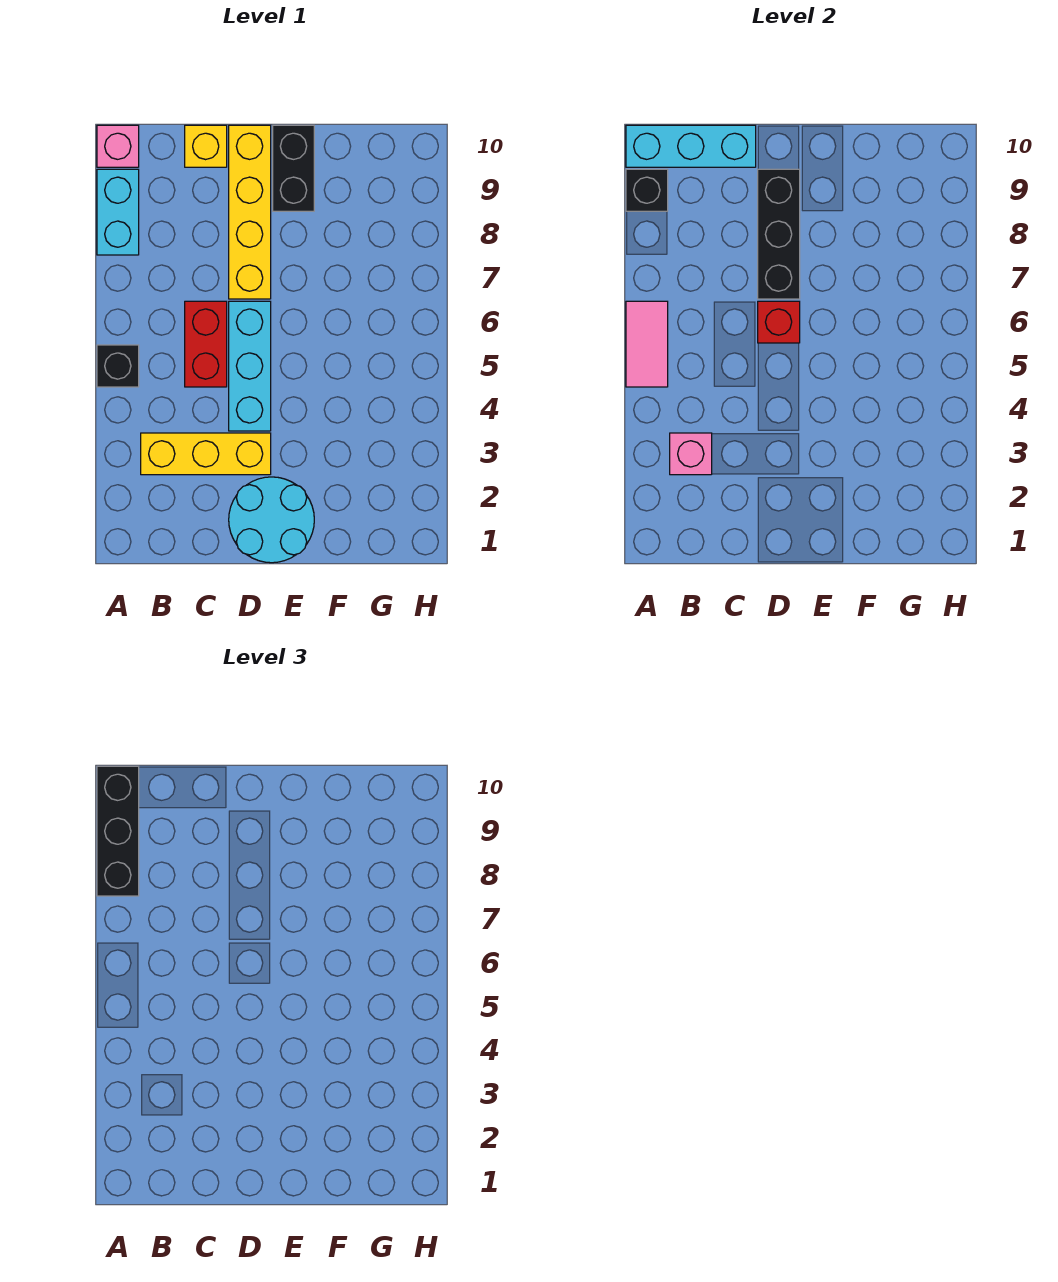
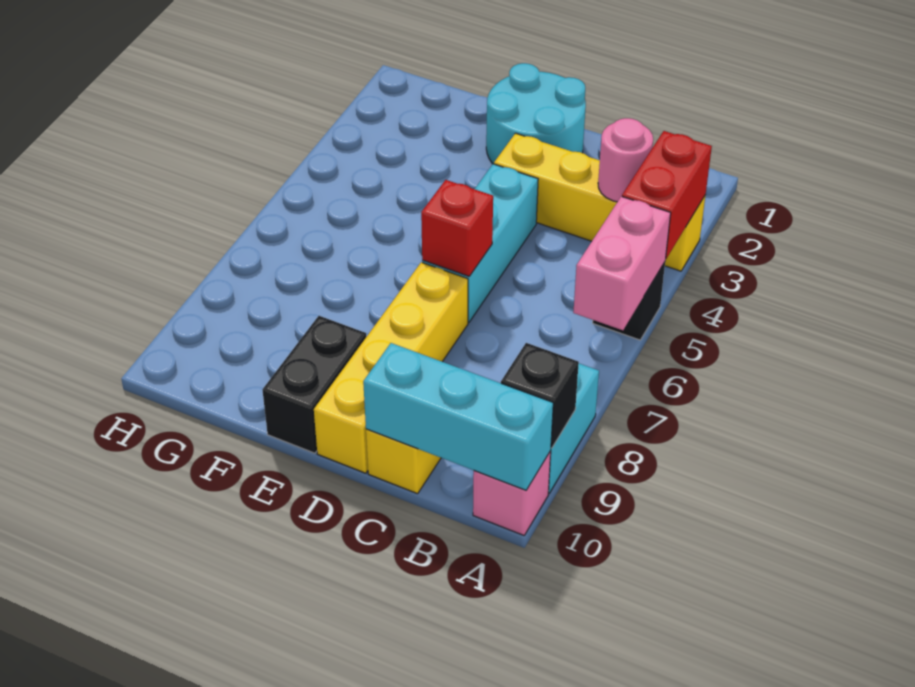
pink tile A5:A6 level 2 -> pink brick A5:A6 level 2
black brick A8:A10 level 3 -> none
yellow brick B3:D3 level 1 -> yellow brick A3:D3 level 1
pink brick B3 level 2 -> pink round brick B3 level 2
red brick C5:C6 level 1 -> red brick A3:A4 level 2
black brick D7:D9 level 2 -> none

